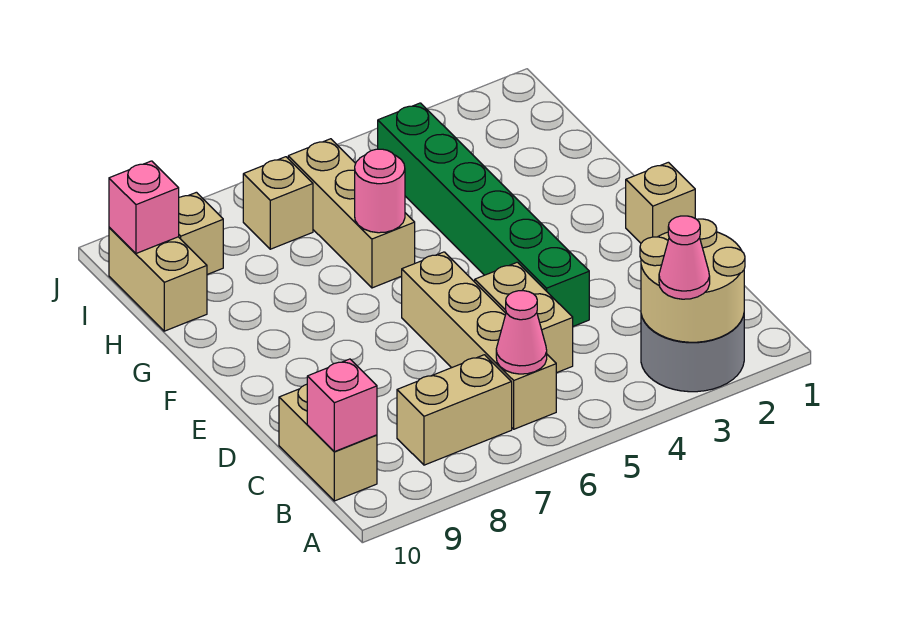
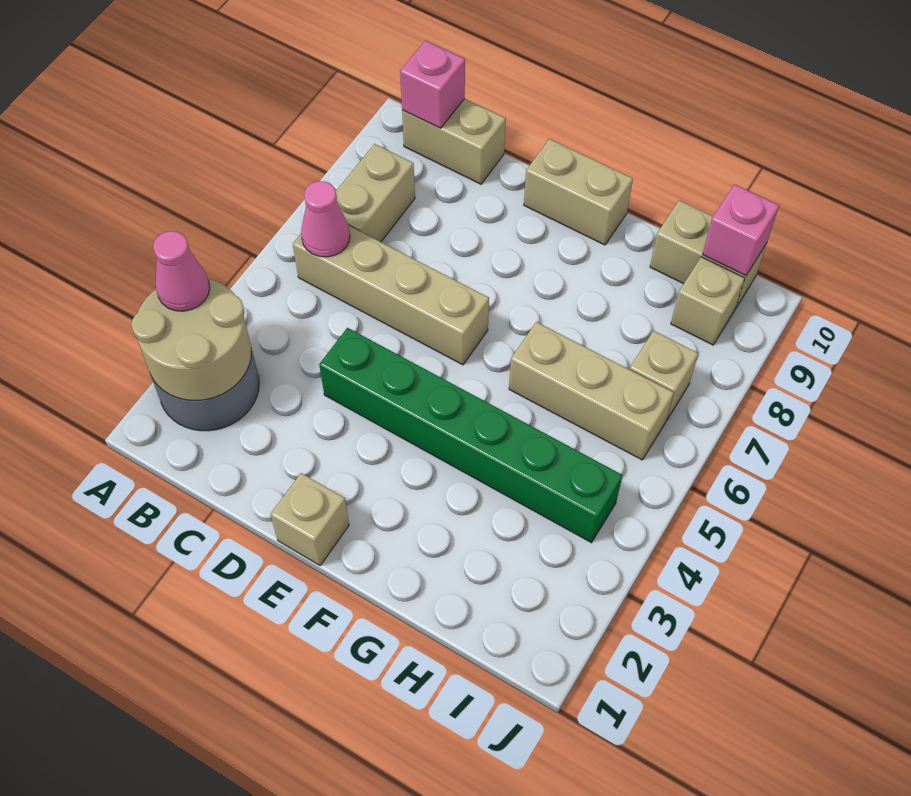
tan brick C5:D5 level 1 -> tan brick E10:F10 level 1
pink round brick G6 level 2 -> none

